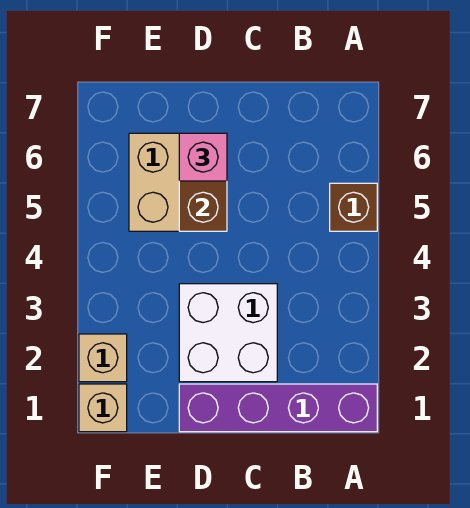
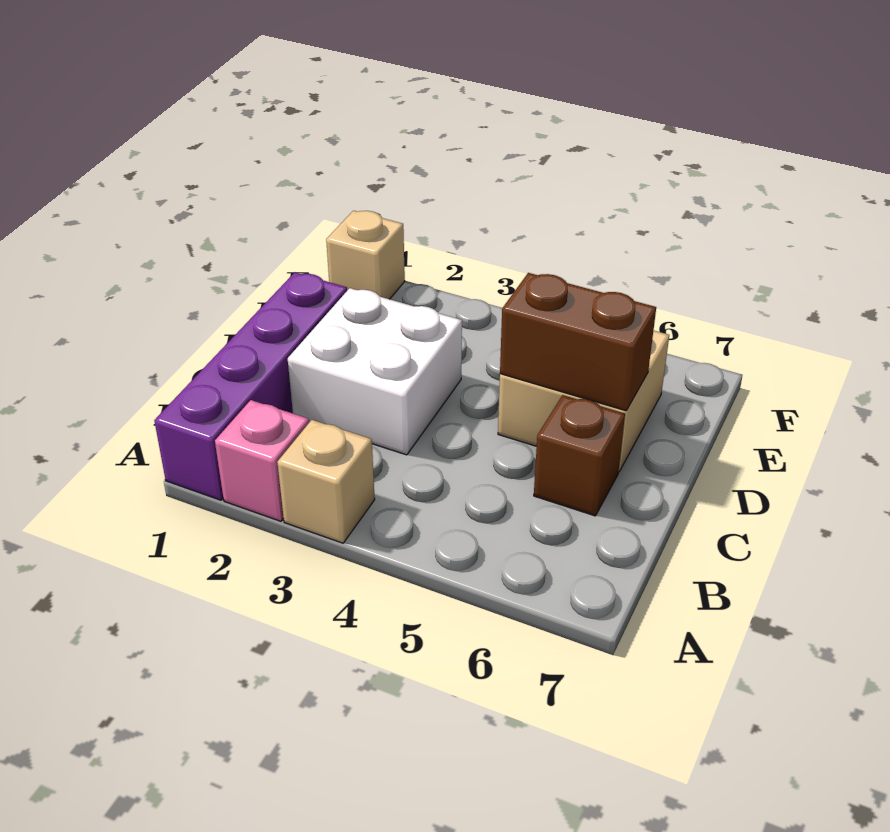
brown brick A5 level 1 -> brown brick C6 level 1
pink brick D6 level 3 -> pink brick A2 level 1
tan brick F2 level 1 -> tan brick A3 level 1

